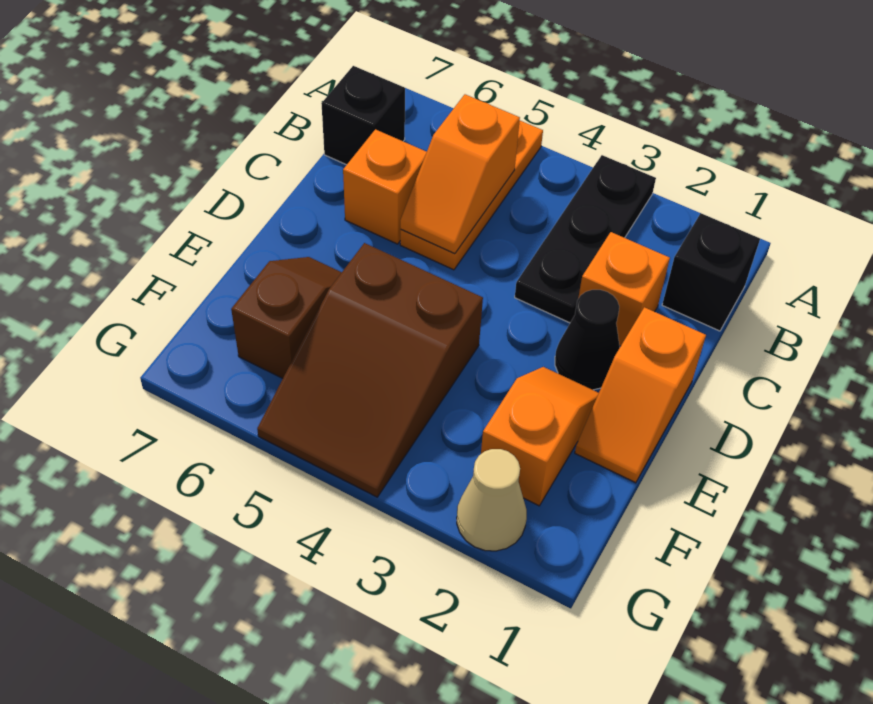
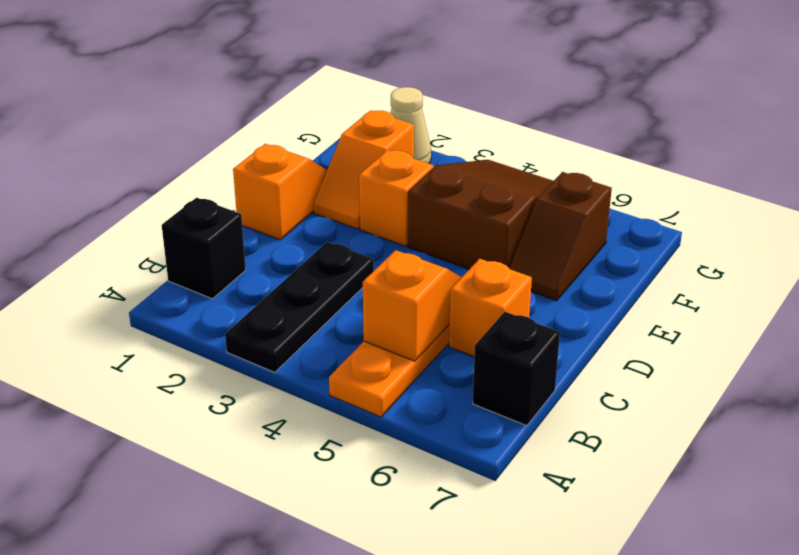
orange brick C2 level 1 -> orange brick E3 level 1
black cone D2 level 1 -> none

